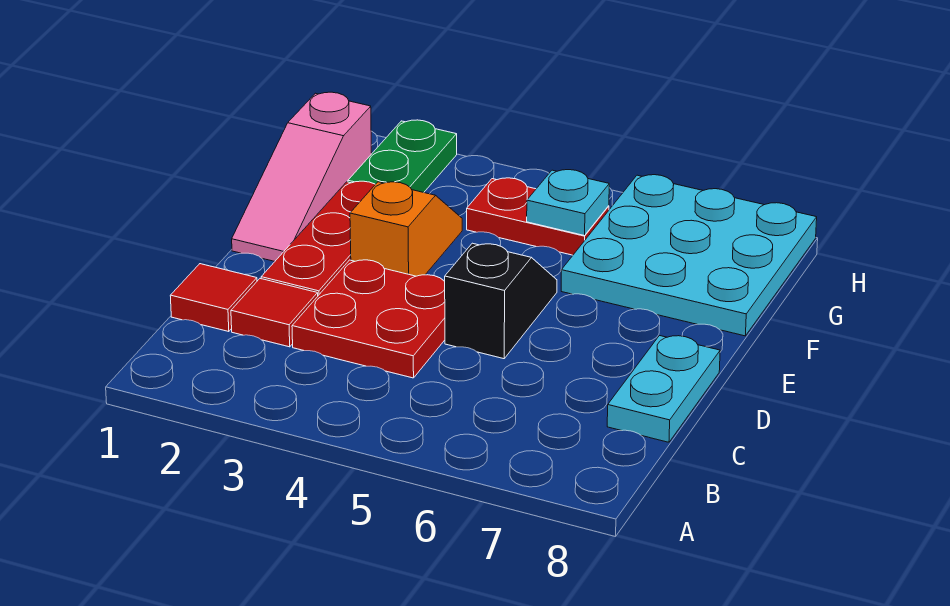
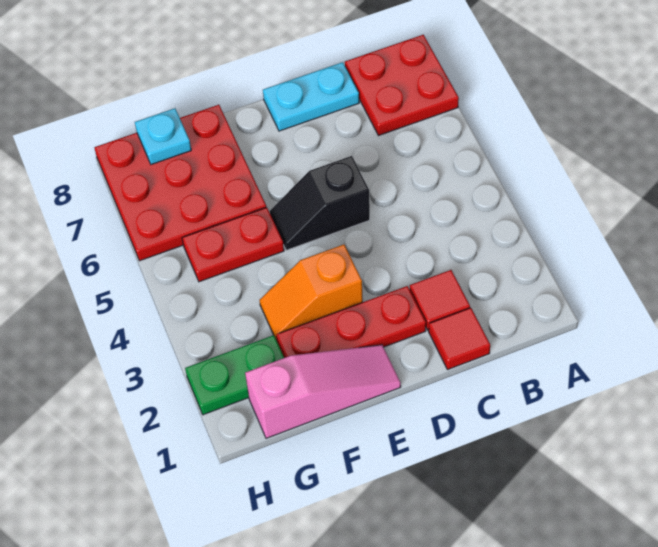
red plate C3:D4 level 1 -> red plate A7:B8 level 1
cyan plate F6:H8 level 1 -> red plate F6:H8 level 1
red plate G4:G5 level 1 -> red plate F5:G5 level 1
cyan plate G5 level 2 -> cyan plate G8 level 2

